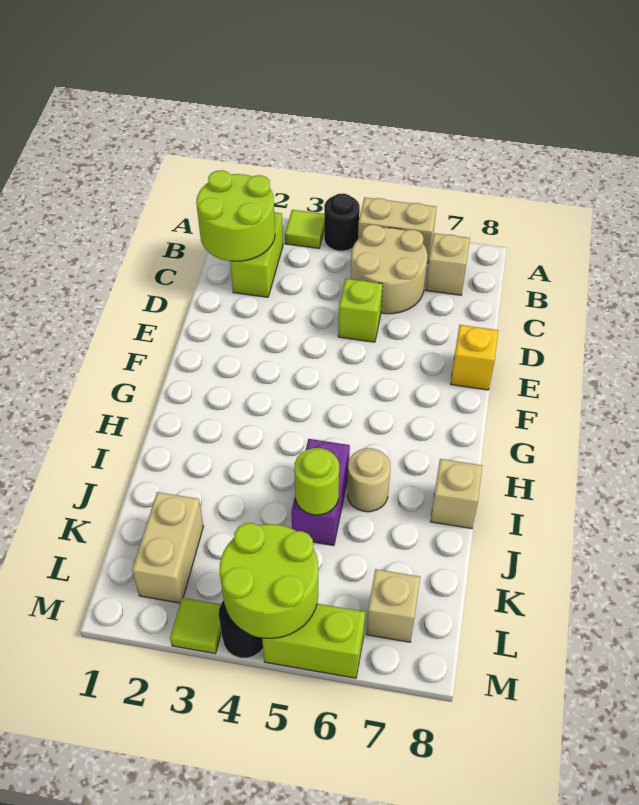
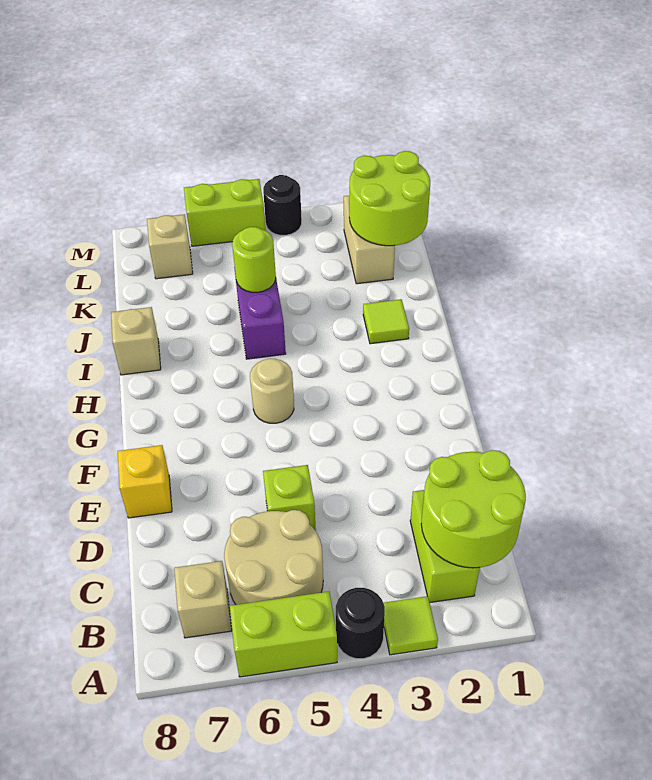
tan brick A5:A6 level 1 -> lime brick A5:A6 level 1
tan round brick I6 level 1 -> tan round brick G5 level 1
lime round brick L4:M5 level 2 -> lime round brick K1:L2 level 2
lime tile M3 level 1 -> lime tile I2 level 1

